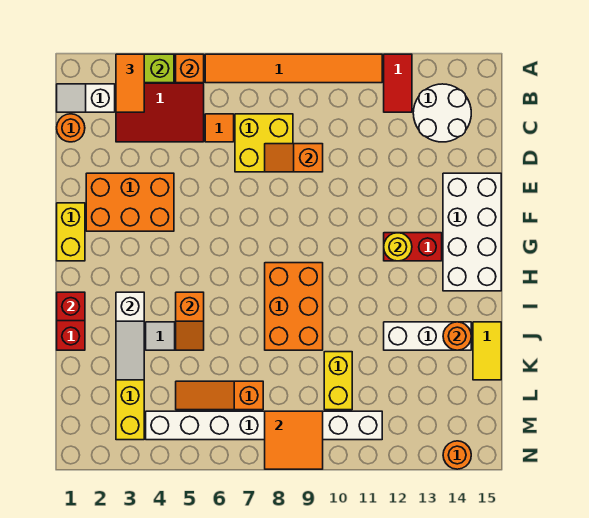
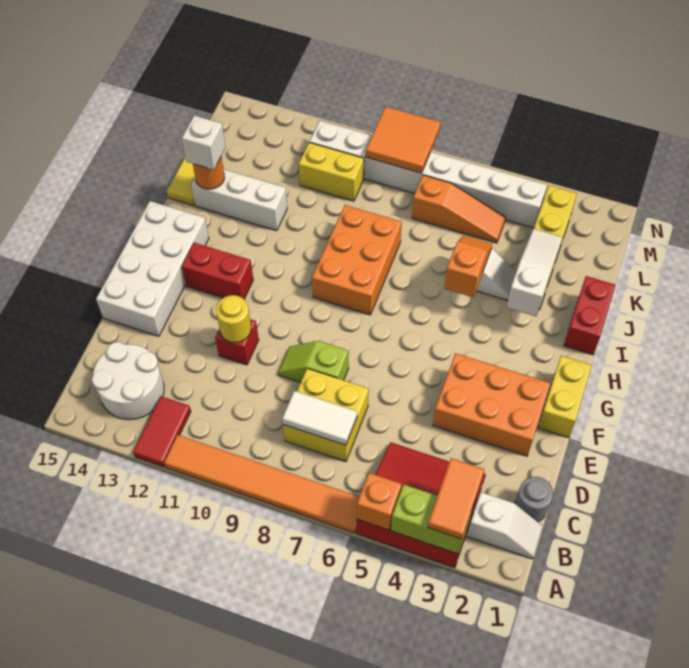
orange round brick C1 level 1 -> grey round brick C1 level 1
orange tile C6 level 1 -> none
none -> white tile C7:C8 level 2
orange slope D8:D9 level 2 top 9 -> none
none -> lime slope E8:E9 level 1 top 8
yellow round brick G12 level 2 -> yellow round brick E11 level 2
red brick I1 level 2 -> red brick E11 level 1
none -> white brick J14 level 3
yellow brick K10:L10 level 1 -> yellow brick L10:L11 level 1
orange round brick N14 level 1 -> none

